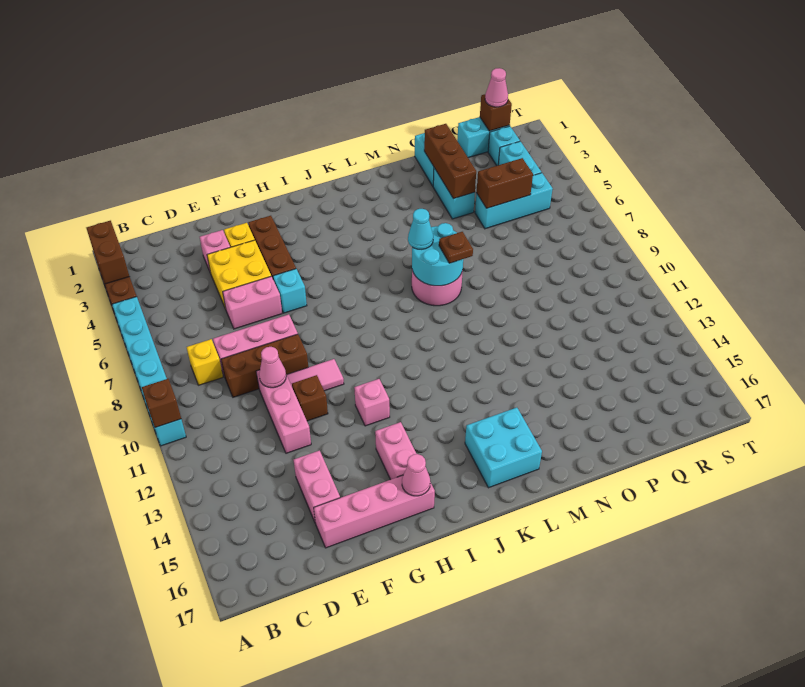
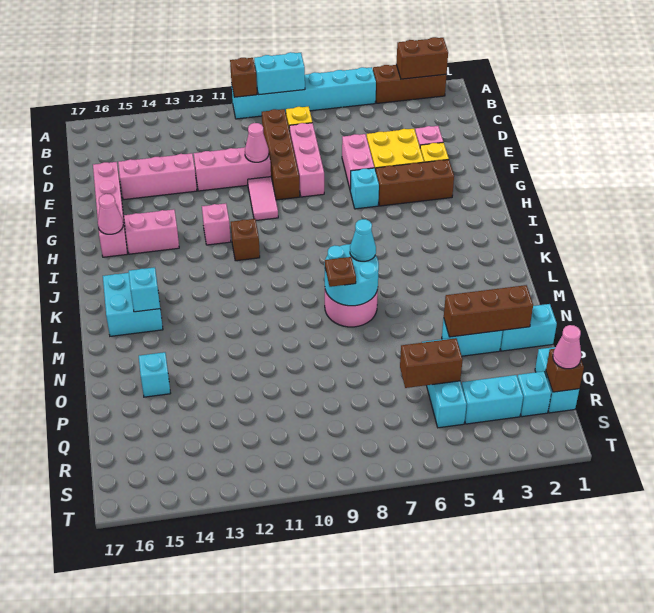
none -> cyan brick A8:A9 level 2
brown brick D9:F9 level 1 -> brown brick C9:F9 level 1
pink brick E14:E15 level 1 -> pink brick E13:E15 level 1
brown brick F11 level 1 -> brown brick I11 level 1
none -> cyan brick L15 level 2
none -> cyan brick O15 level 1
brown brick P5:Q5 level 2 -> brown brick Q5:Q6 level 2

